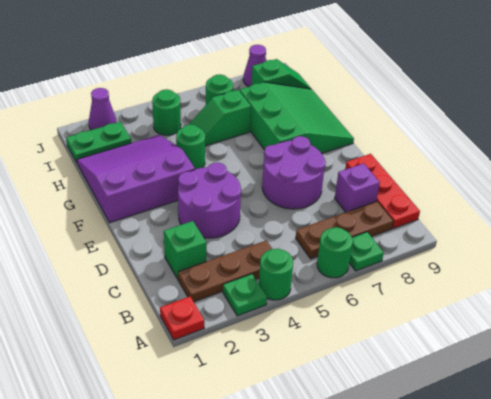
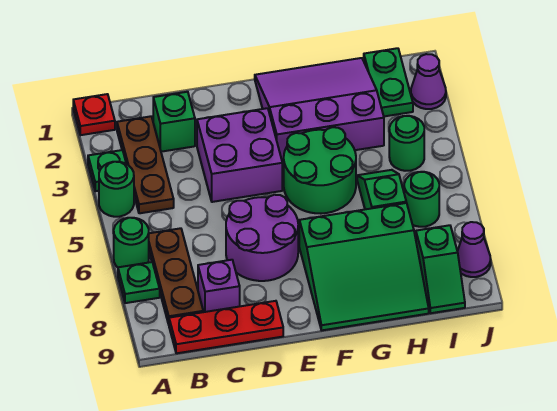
purple round brick D3:E4 level 1 -> purple brick D3:E4 level 1
purple slope F1:H3 level 1 top F -> purple slope F1:H3 level 1 top 3
green round brick G4 level 1 -> green round brick F4:G5 level 1

